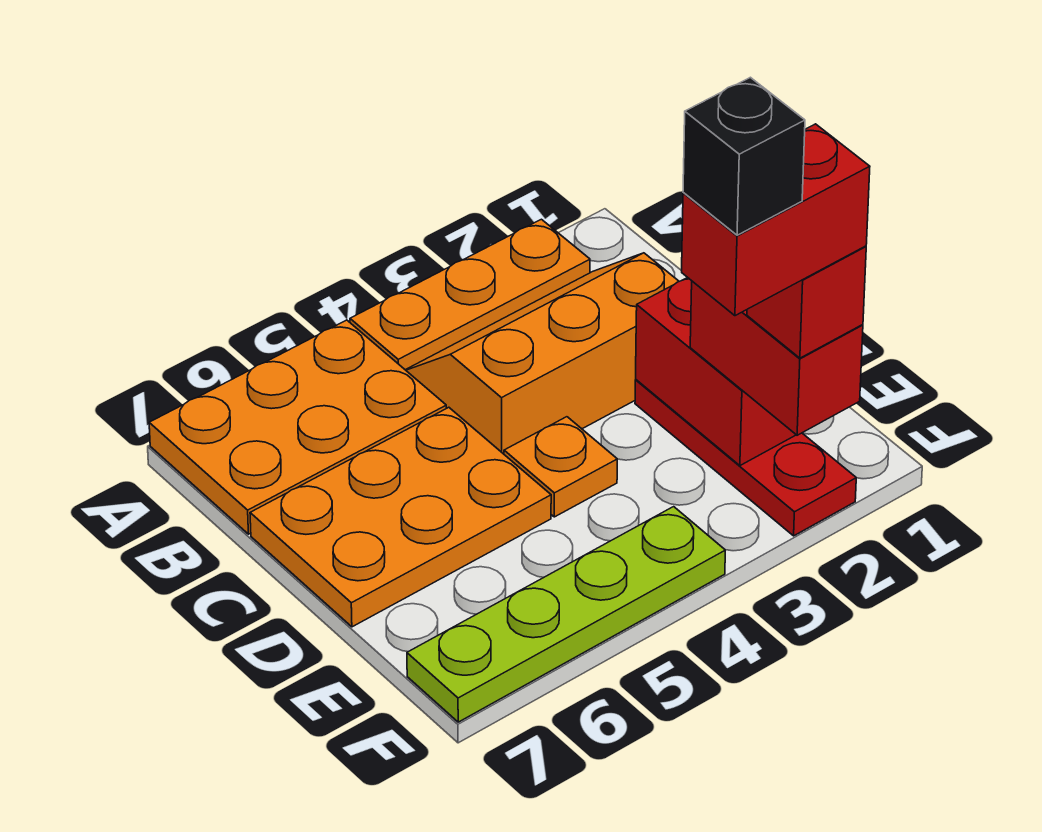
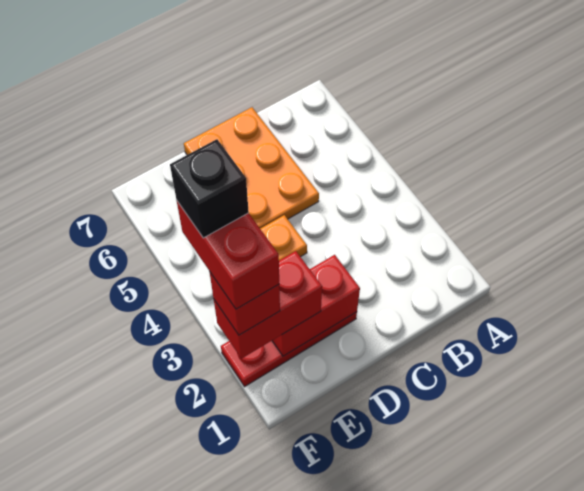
orange plate A2:A4 level 1 -> none
orange plate A5:B7 level 1 -> none
orange slope B2:C4 level 1 top C -> none
lime plate F4:F7 level 1 -> none

